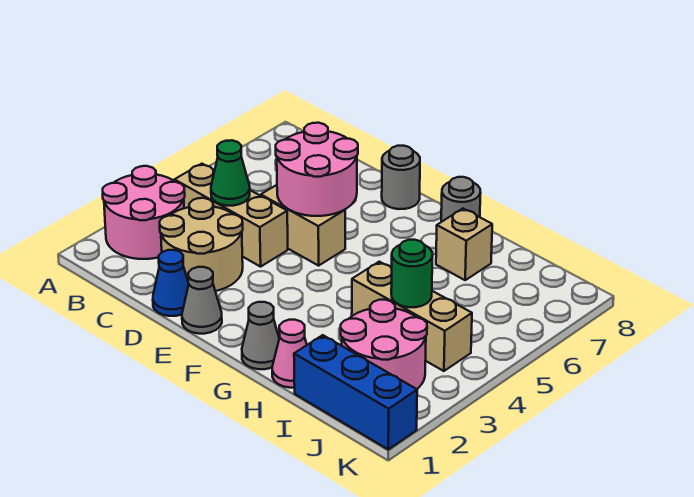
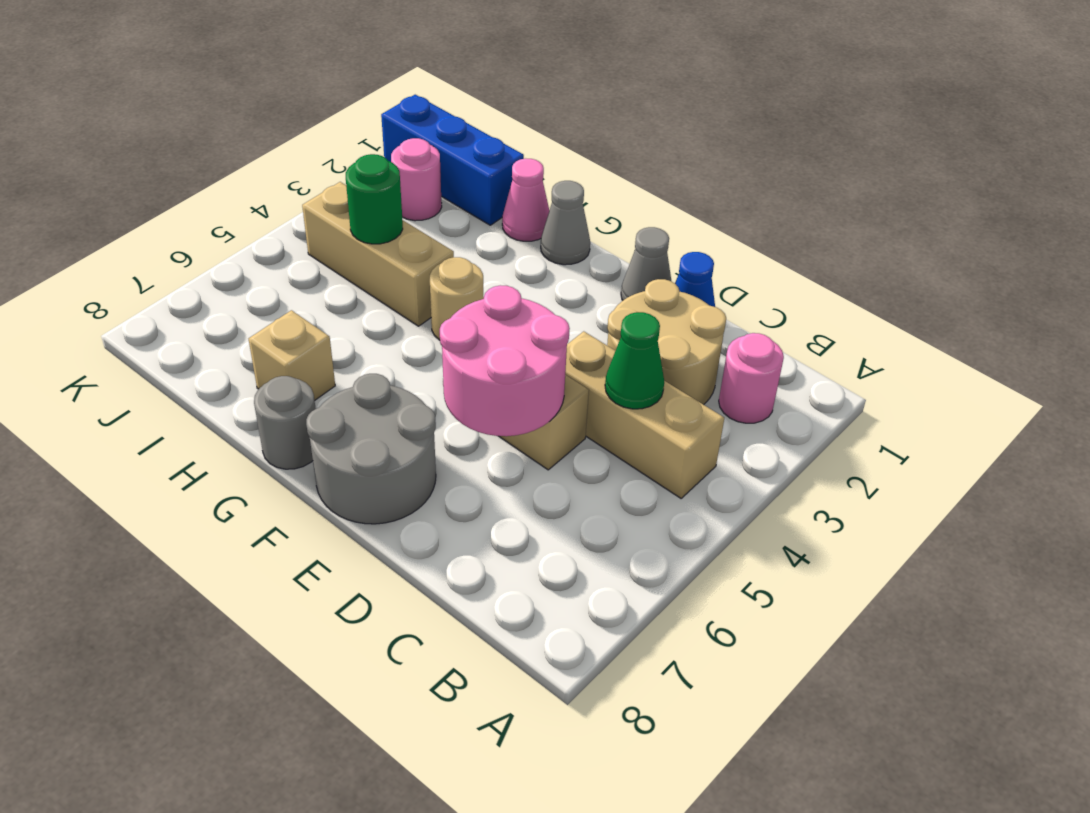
pink round brick A2:B3 level 1 -> pink round brick B2 level 1
grey round brick E8 level 1 -> grey round brick E7:F8 level 1
none -> tan round brick G4 level 1
pink round brick I2:J3 level 1 -> pink round brick J2 level 1

